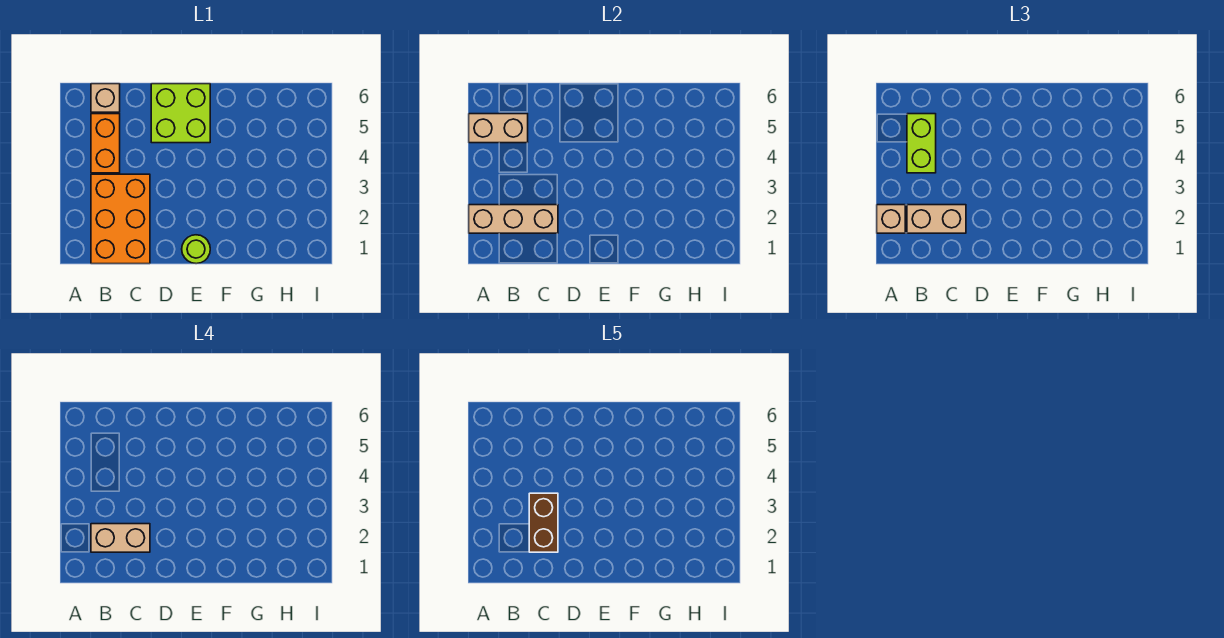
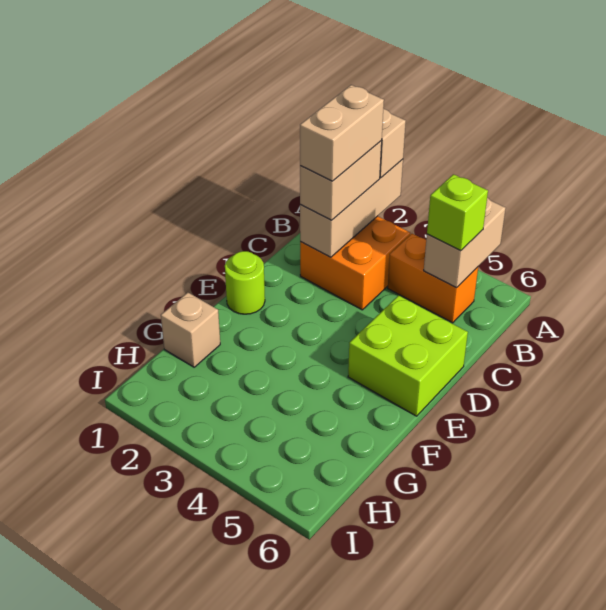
orange brick B1:C3 level 1 -> orange brick B2:C3 level 1
lime brick B4:B5 level 3 -> lime brick B5 level 3
tan brick B6 level 1 -> tan brick G1 level 1
brown brick C2:C3 level 5 -> none

